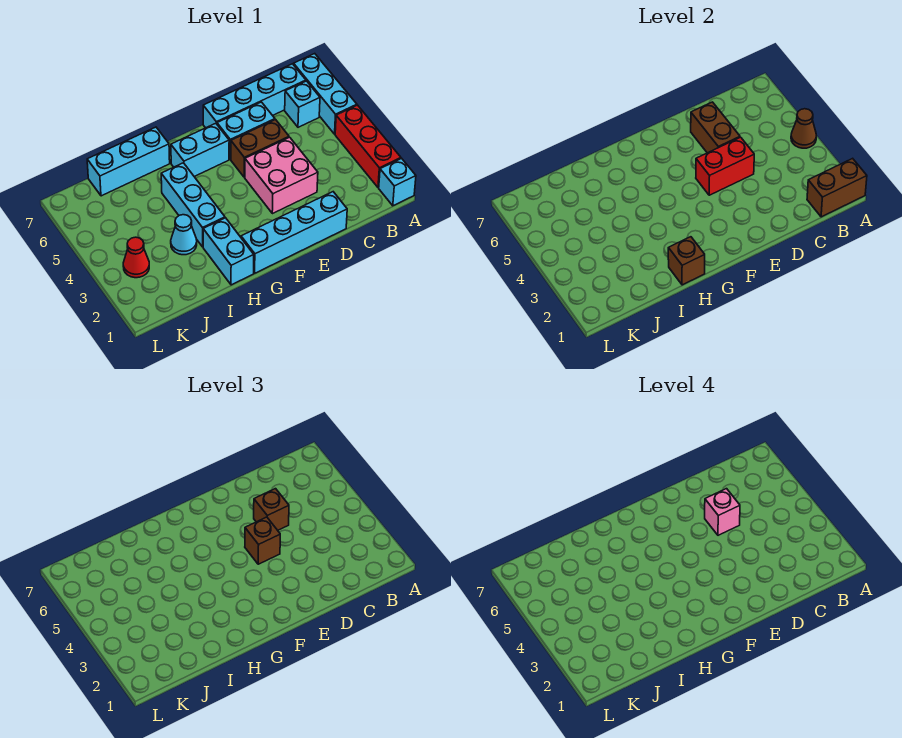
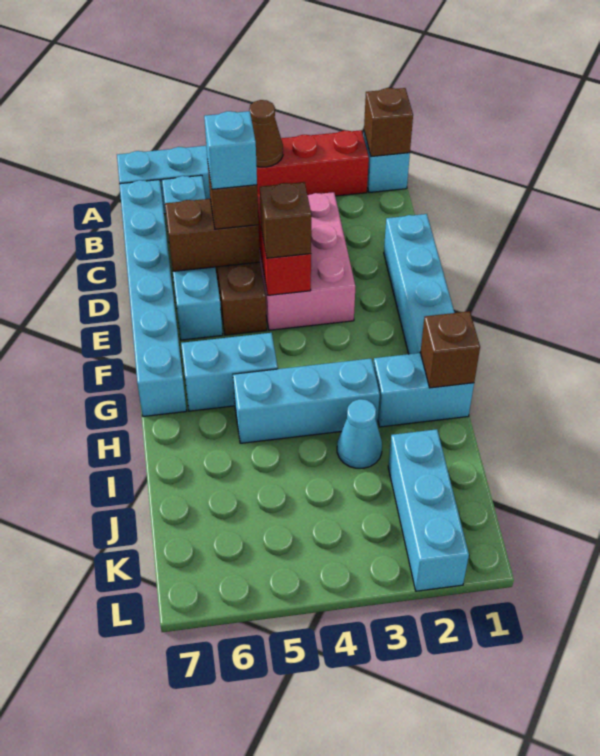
brown brick A1:B1 level 2 -> brown brick A1 level 2
cyan brick B7:E7 level 1 -> cyan brick B7:G7 level 1
pink brick D3:E4 level 1 -> pink brick C3:E4 level 1
pink brick D5 level 4 -> cyan brick D5 level 4
cyan brick F6:G6 level 1 -> cyan brick G5:G6 level 1
cyan brick H7:J7 level 1 -> cyan brick J2:L2 level 1
red cone K3 level 1 -> none

